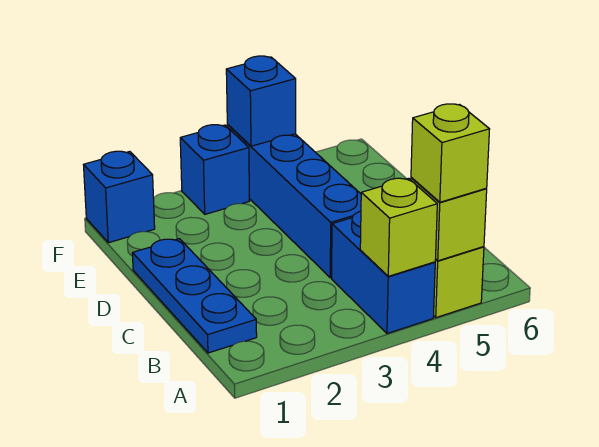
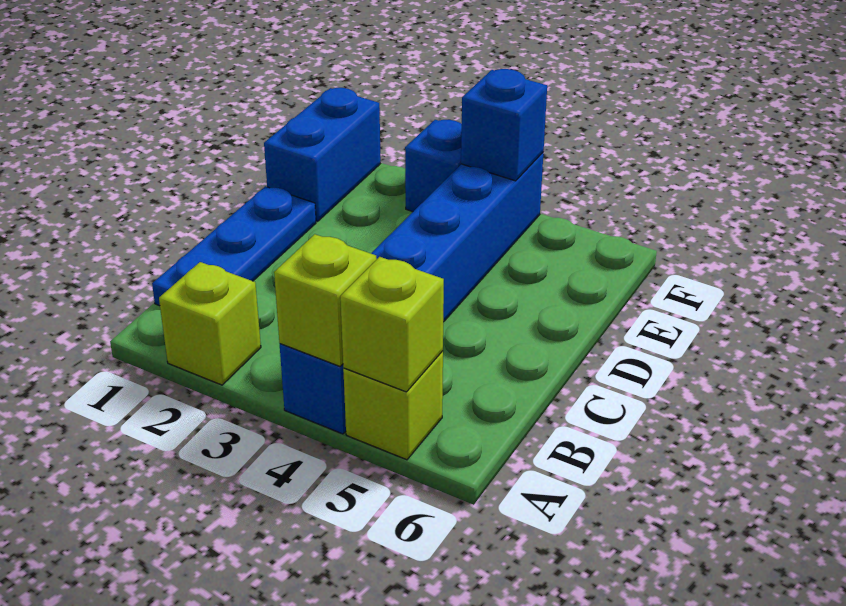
lime brick A5 level 3 -> lime brick A2 level 1
blue brick F1 level 1 -> blue brick E1:F1 level 1

